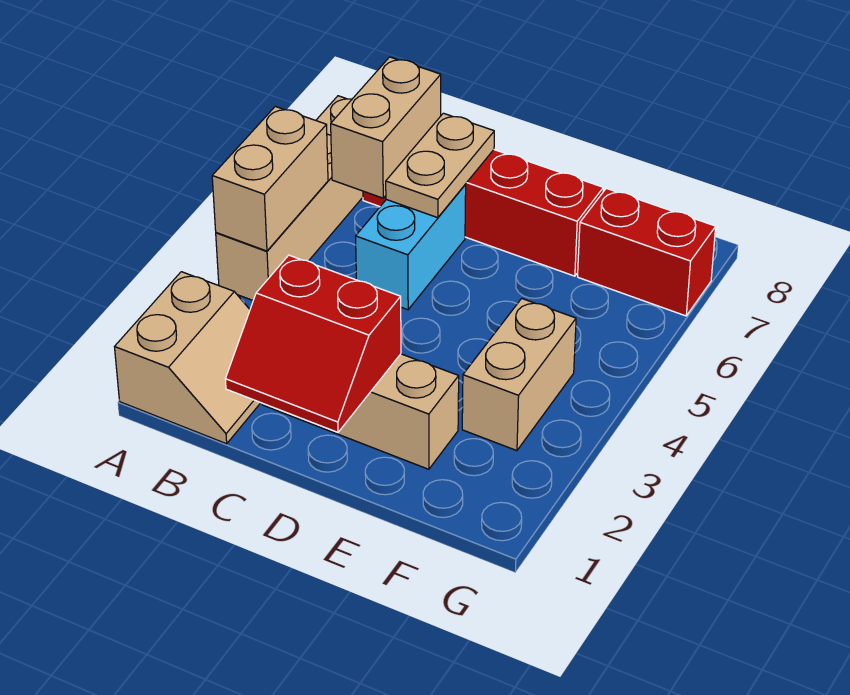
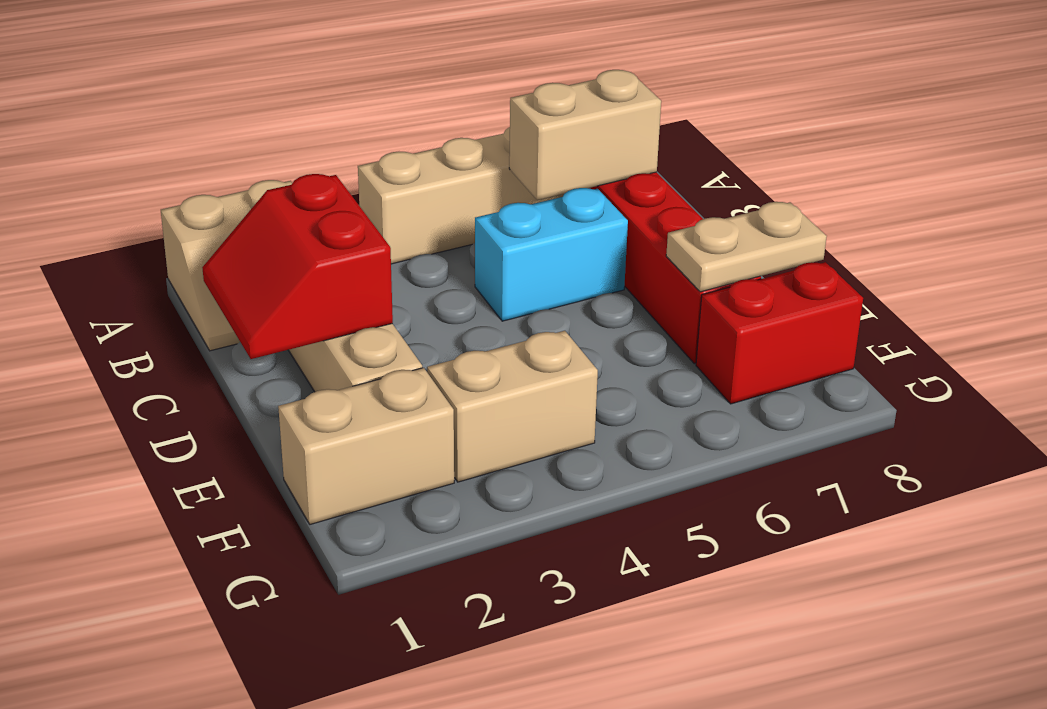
tan brick A4:A5 level 2 -> tan brick F1:F2 level 1
tan plate C6:C7 level 2 -> tan plate E7:E8 level 2
red brick F7:G7 level 1 -> red brick F7:F8 level 1

